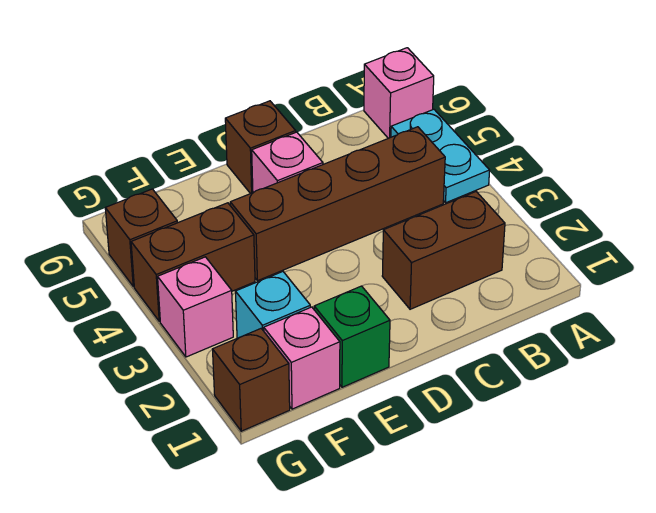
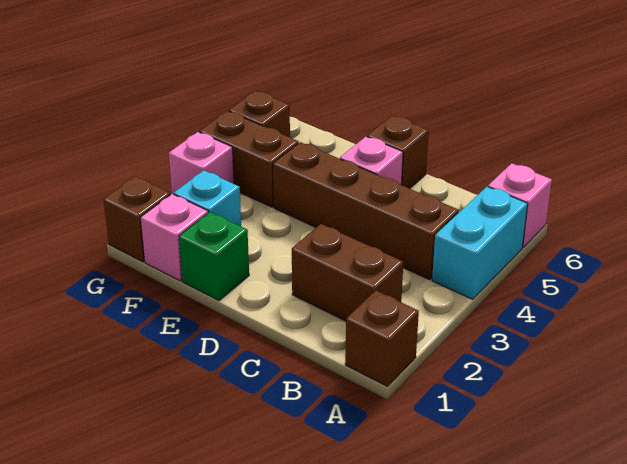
none -> brown brick A1 level 1
cyan plate A4:A5 level 1 -> cyan brick A4:A5 level 1

